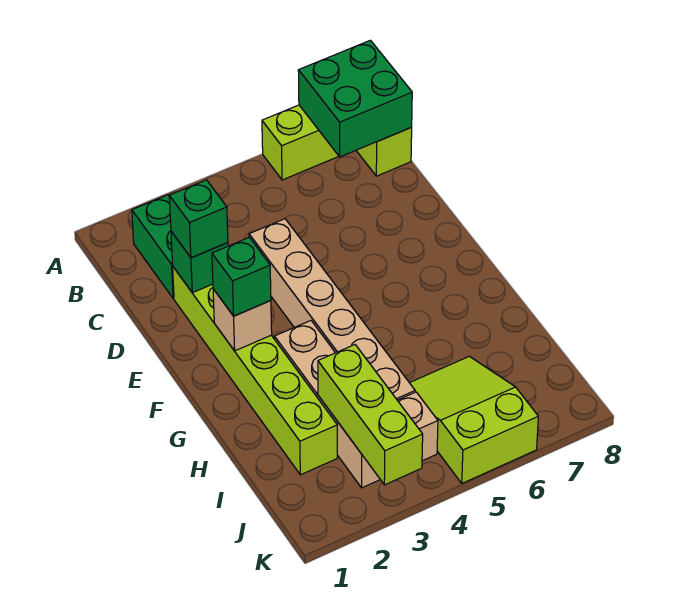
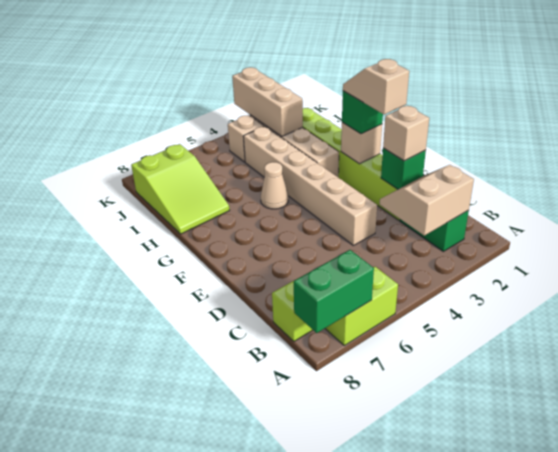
green brick A7:B8 level 2 -> green brick A7:A8 level 2
none -> tan slope B2:C3 level 2 top B
green brick D2 level 3 -> tan brick D2 level 3
none -> tan slope E2:F2 level 4 top E
none -> tan cone G5 level 1
lime brick I3:K3 level 2 -> tan brick I3:K3 level 2
lime slope I5:K6 level 1 top K -> lime slope H7:J8 level 1 top J

